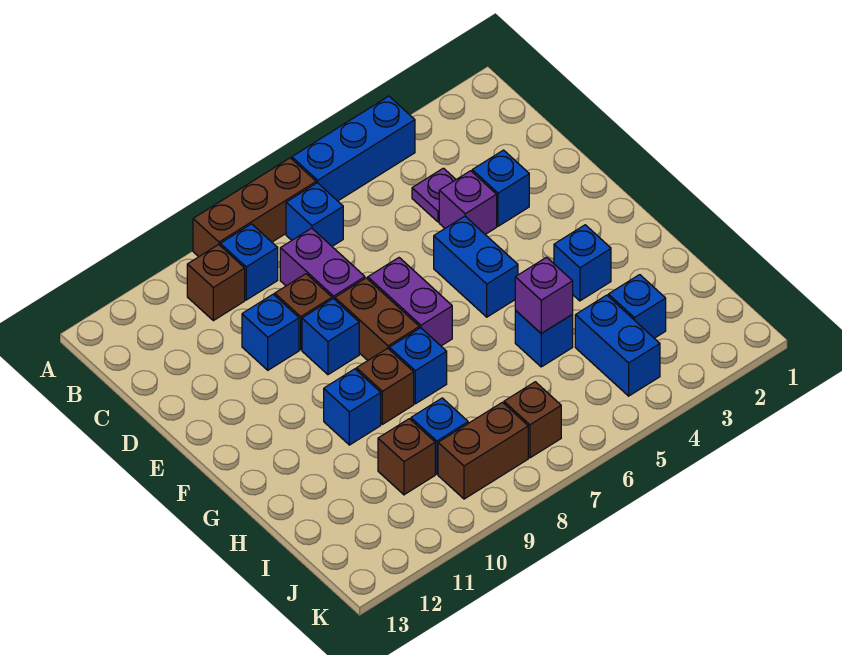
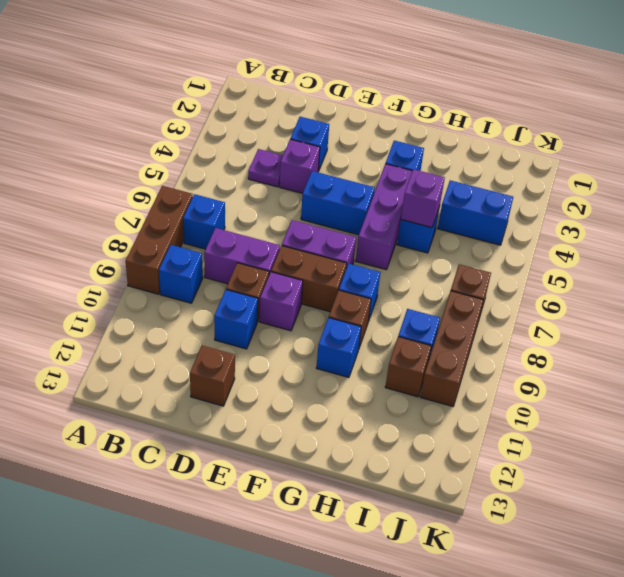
blue brick A4:A6 level 1 -> none
brown brick B10 level 1 -> brown brick D12 level 1
blue brick E9 level 1 -> purple brick E9 level 1
none -> purple brick G4:G6 level 1
blue brick I3 level 1 -> none
brown brick J8:J9 level 1 -> brown brick J8:J10 level 1

